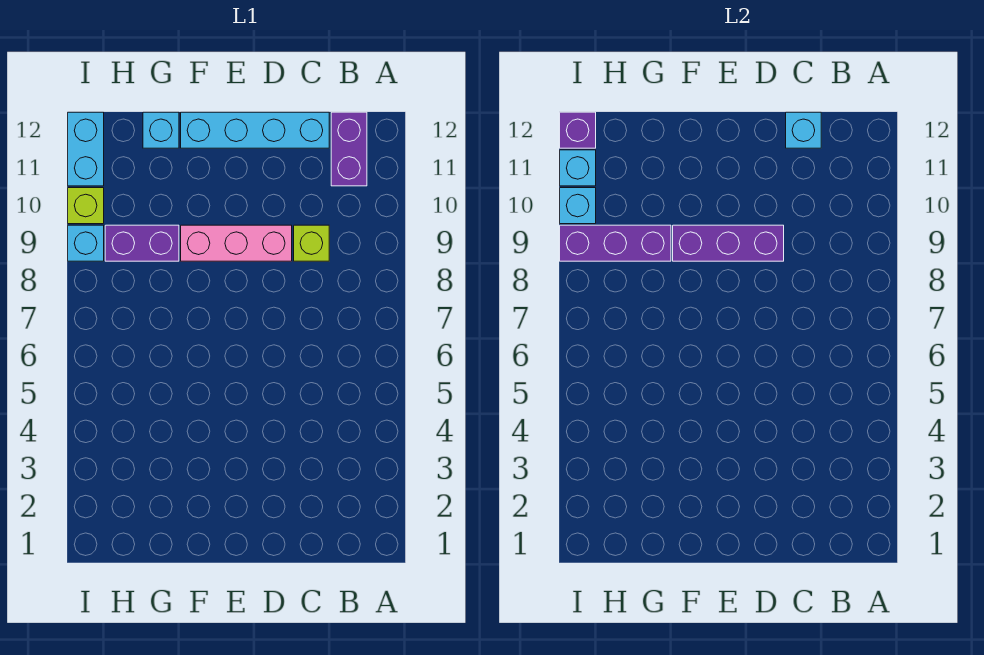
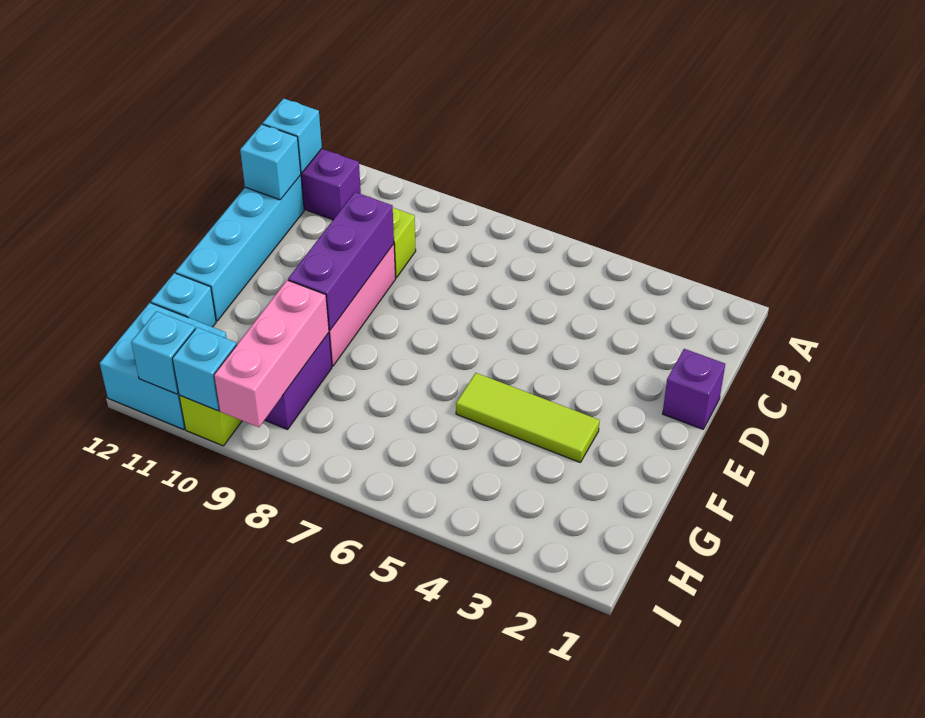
none -> lime tile F3:F5 level 1
purple brick G9:I9 level 2 -> pink brick G9:I9 level 2
cyan brick I9 level 1 -> cyan brick B12 level 2
cyan brick I11:I12 level 1 -> cyan brick H11:I12 level 1
purple brick I12 level 2 -> purple brick D1 level 1

